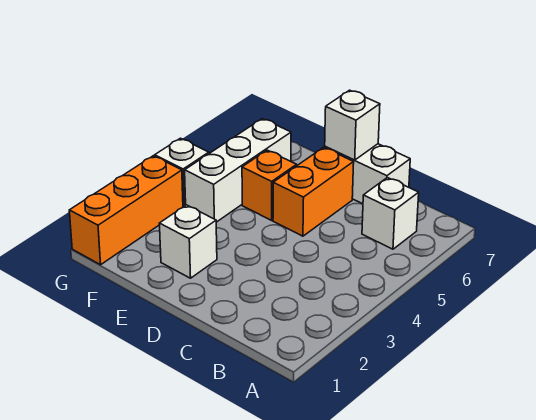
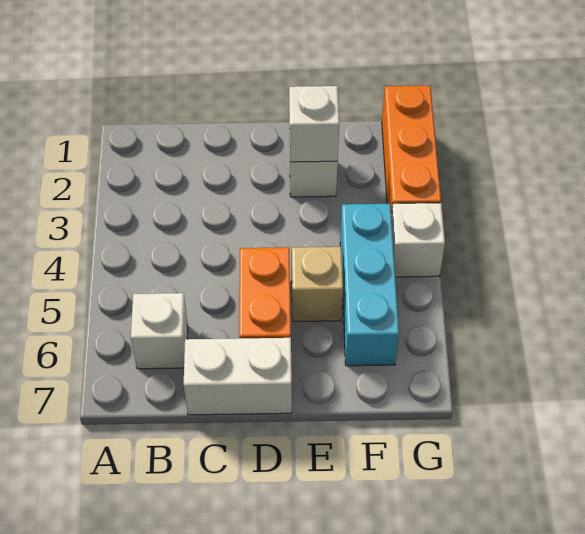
white brick D7 level 2 -> white brick E2 level 2
orange brick E5 level 1 -> tan brick E5 level 1
white brick F4:F6 level 1 -> cyan brick F4:F6 level 1

